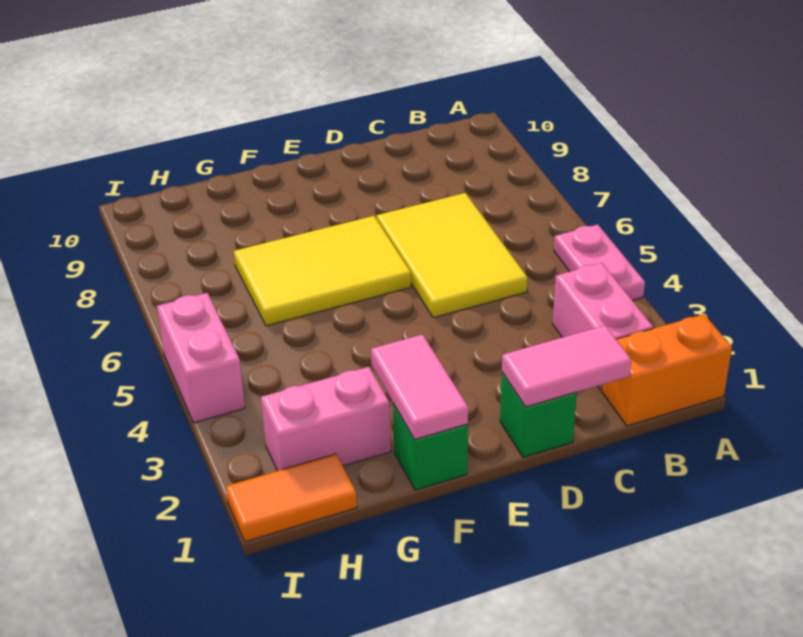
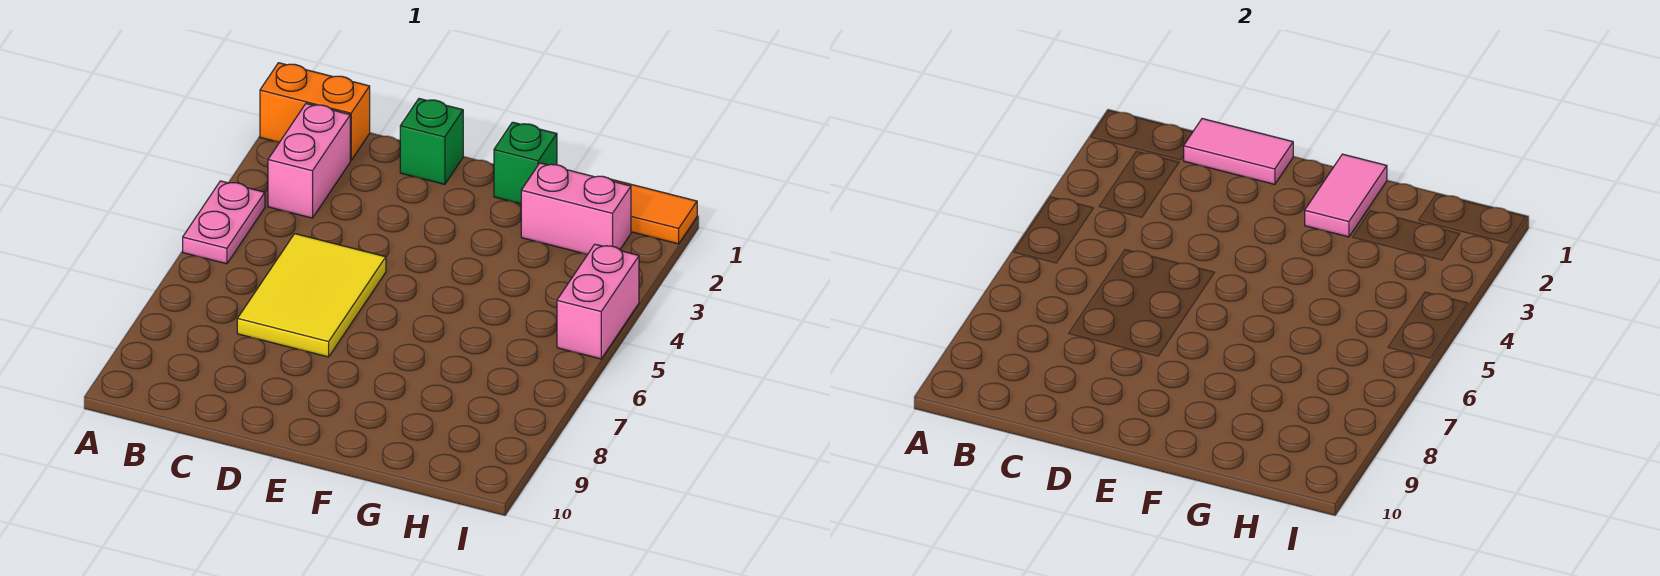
yellow tile E6:G7 level 1 -> none

